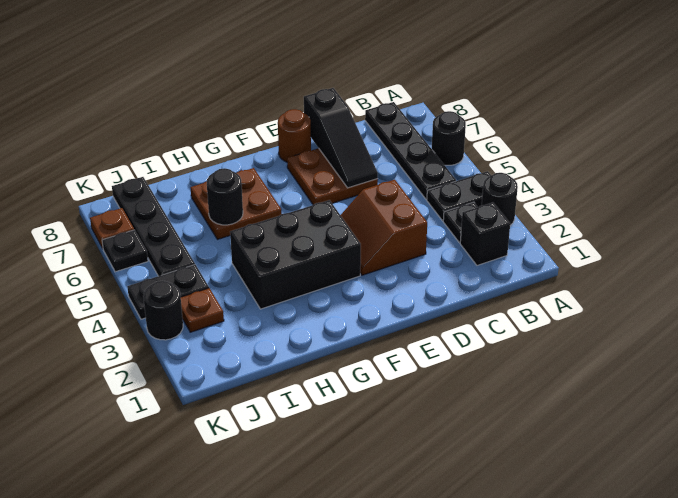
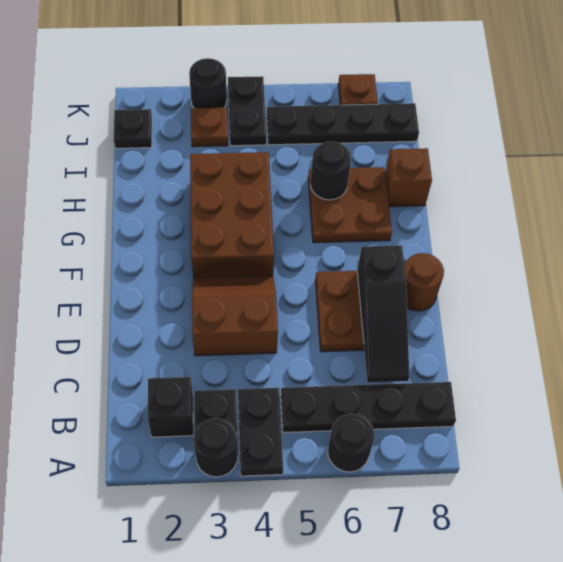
black slope D6:D8 level 2 top 8 -> black slope C7:E7 level 2 top E
black brick F3:H4 level 1 -> brown brick F3:H4 level 1
none -> brown brick H8 level 1
black plate K6 level 1 -> black plate J1 level 1

